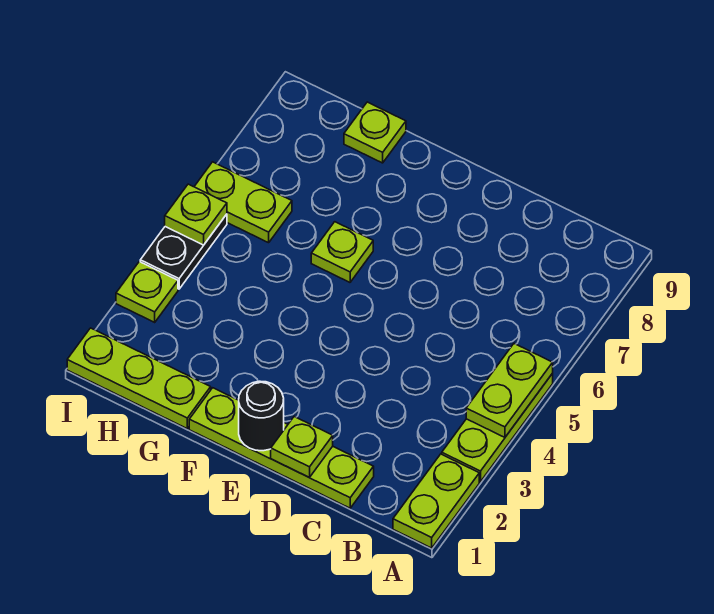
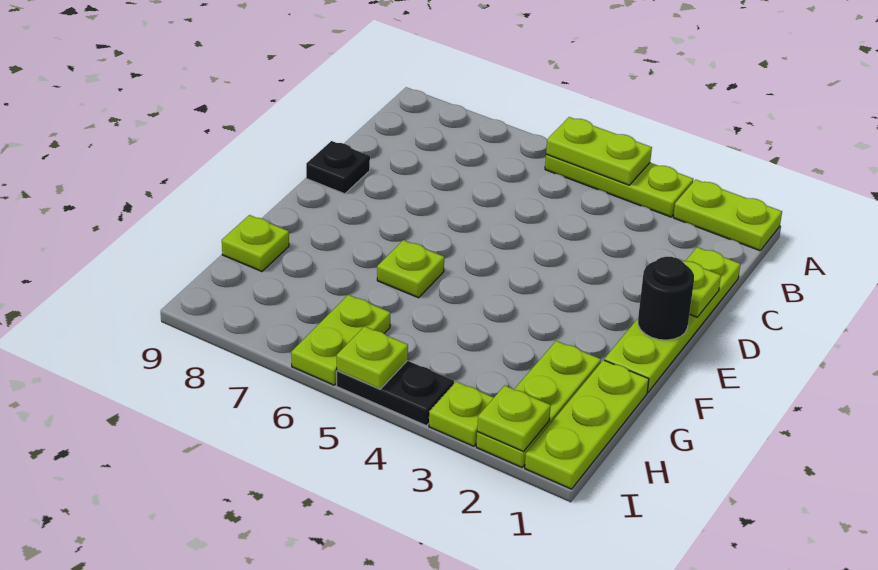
none -> black plate D9 level 1
none -> lime plate G2:I2 level 1
none -> lime plate I2 level 2

